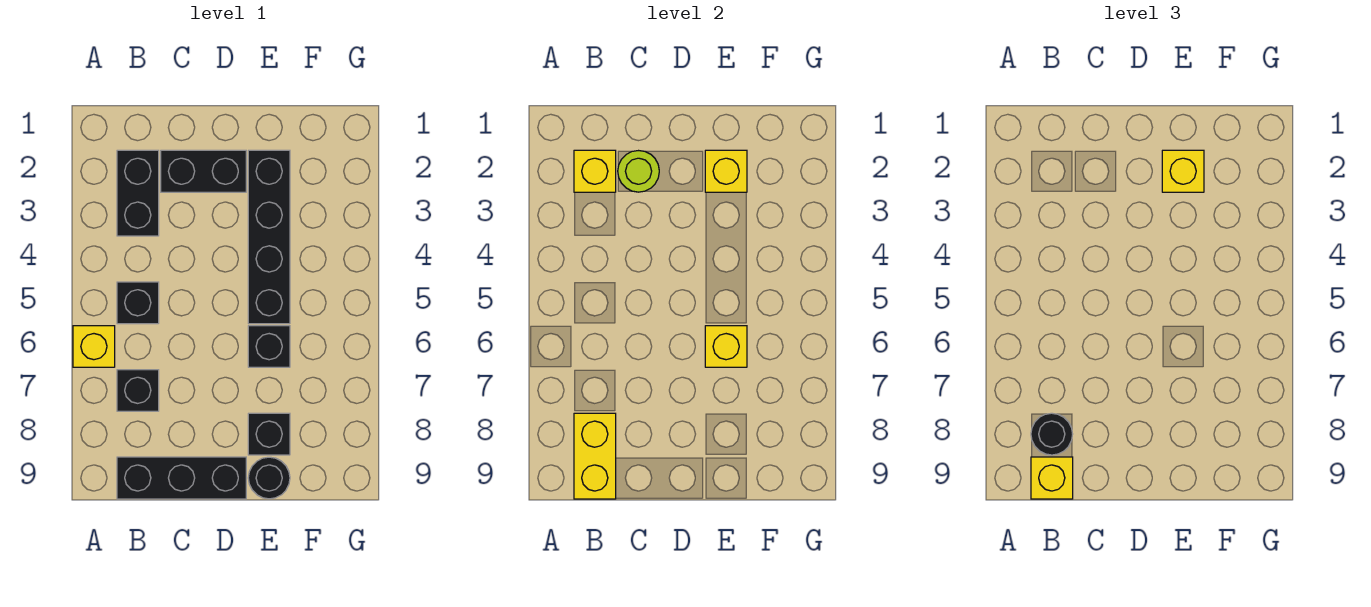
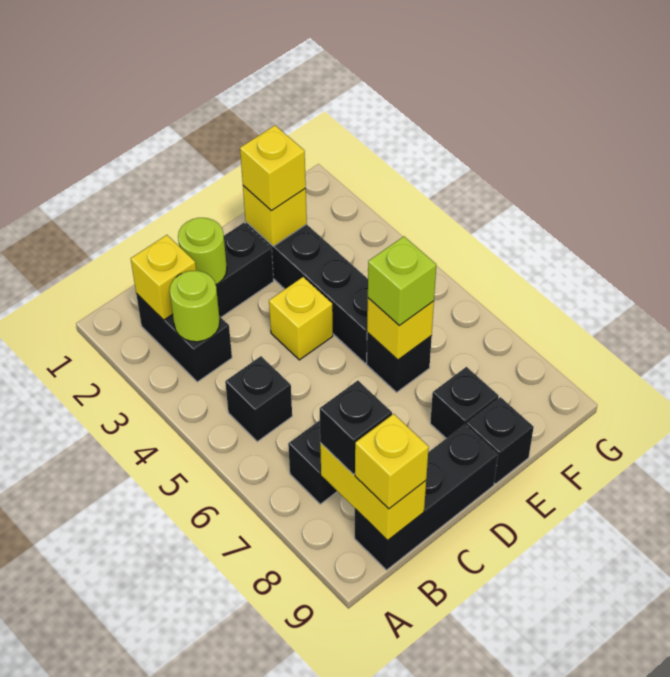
yellow brick A6 level 1 -> yellow brick D4 level 1
none -> lime round brick B3 level 2
black round brick B8 level 3 -> black brick B8 level 3
none -> lime brick E6 level 3
black round brick E9 level 1 -> black brick E9 level 1

